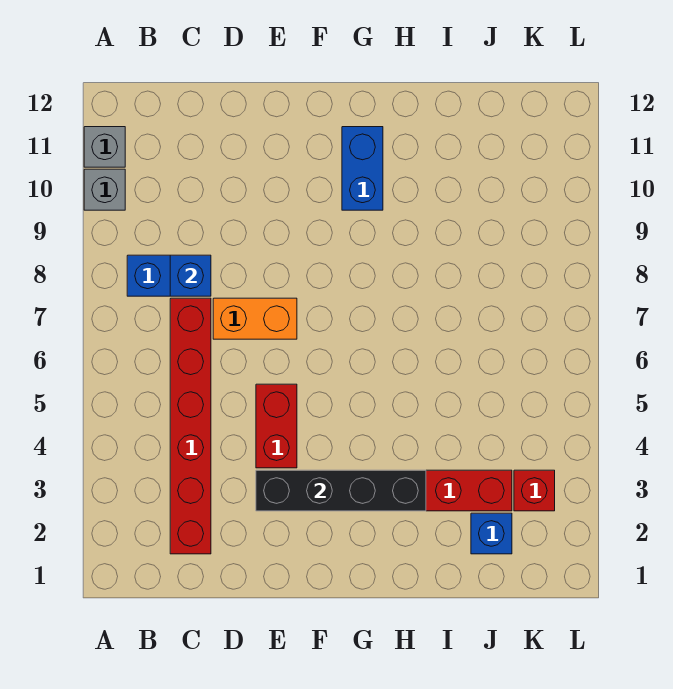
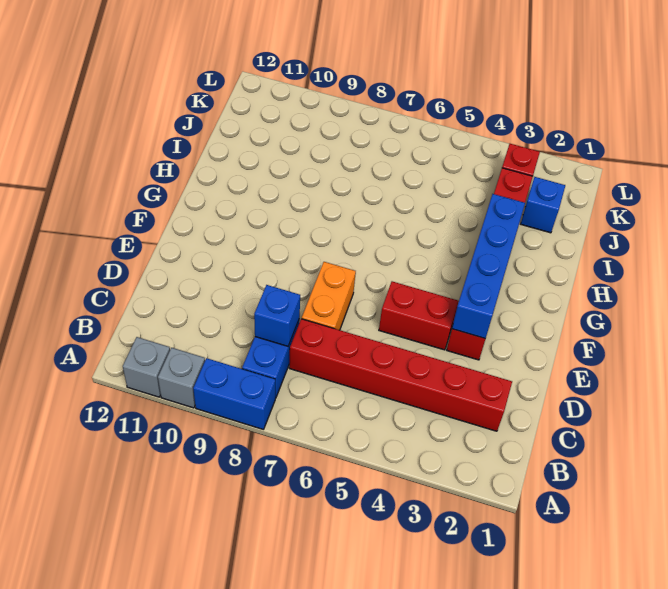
black brick E3:H3 level 2 -> blue brick E3:H3 level 2
blue brick G10:G11 level 1 -> blue brick A8:A9 level 1

